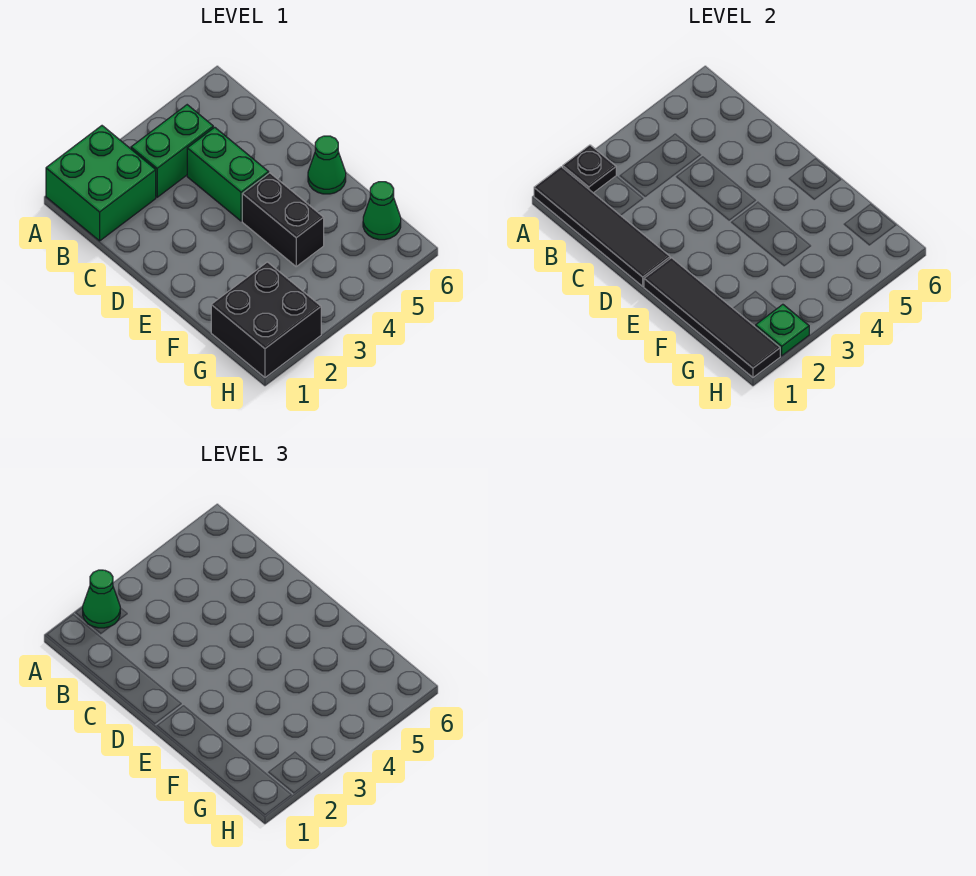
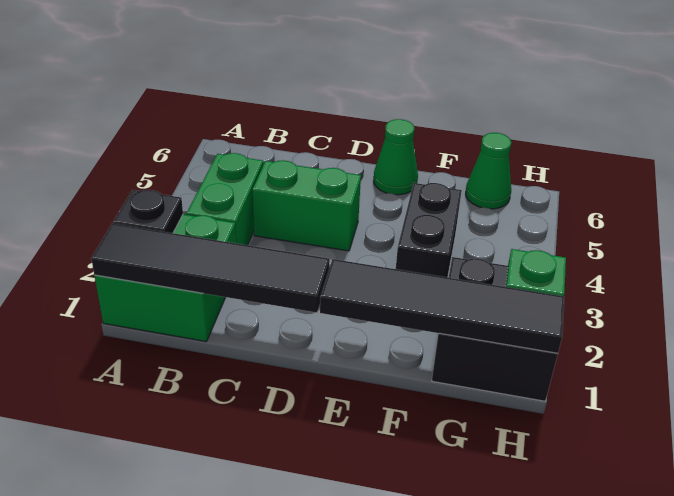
green cone A2 level 3 -> none
black brick E4:F4 level 1 -> black brick F3:F4 level 1

